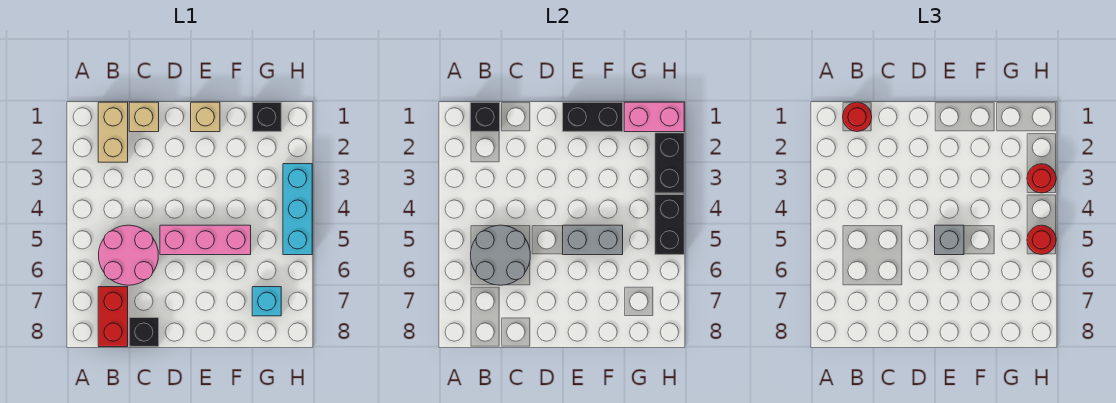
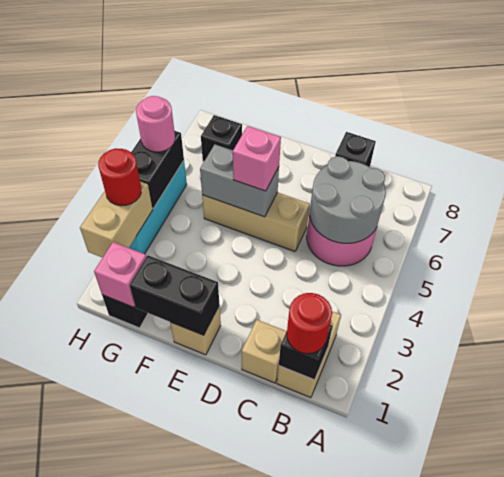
red brick B7:B8 level 1 -> none
pink brick D5:F5 level 1 -> tan brick D5:F5 level 1
grey brick E5 level 3 -> pink brick E5 level 3
pink brick G1:H1 level 2 -> pink brick G1 level 2
cyan brick G7 level 1 -> black brick G7 level 1
black brick H2:H3 level 2 -> tan brick H2:H3 level 2
red round brick H5 level 3 -> pink round brick H5 level 3

